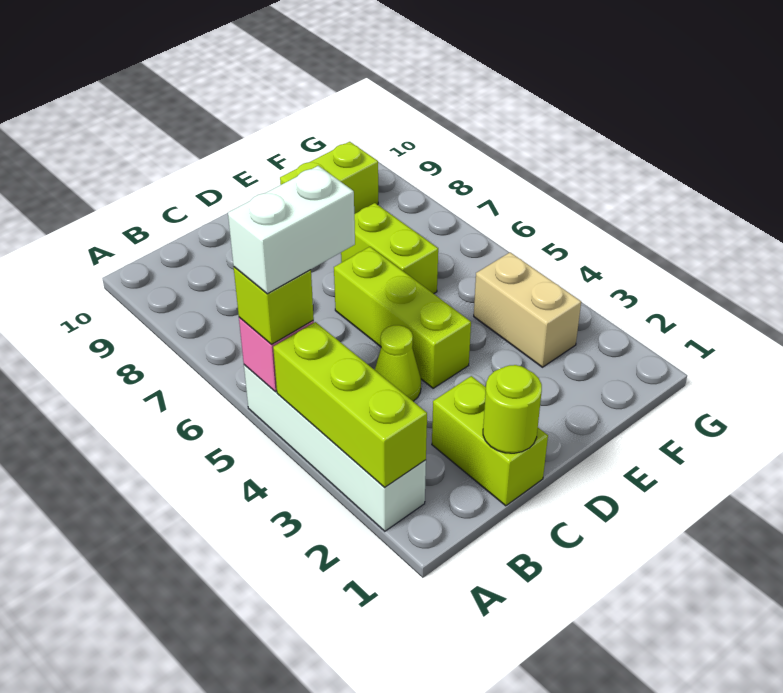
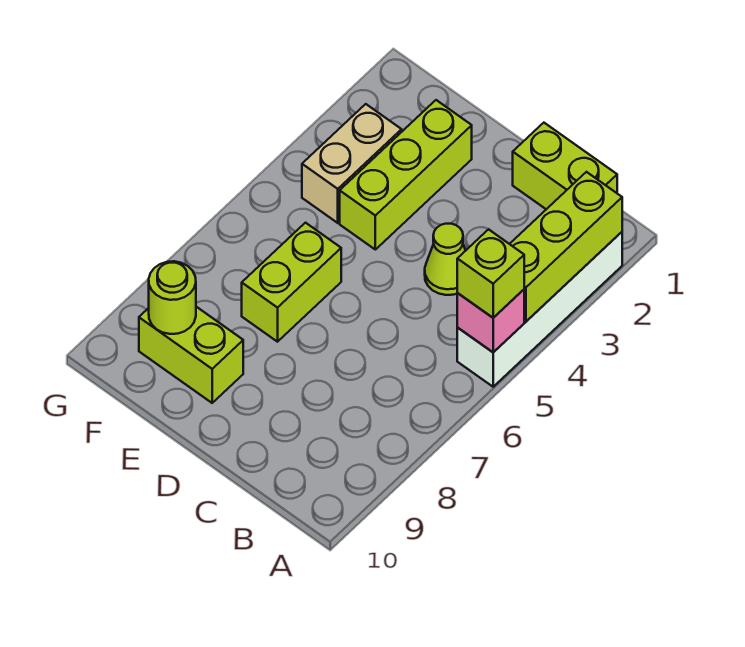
white brick A5:B5 level 4 -> none
lime brick C1:C2 level 1 -> lime brick B1:C1 level 1
lime round brick C1 level 2 -> lime round brick F9 level 2
lime brick D4:D6 level 1 -> lime brick E2:E4 level 1

